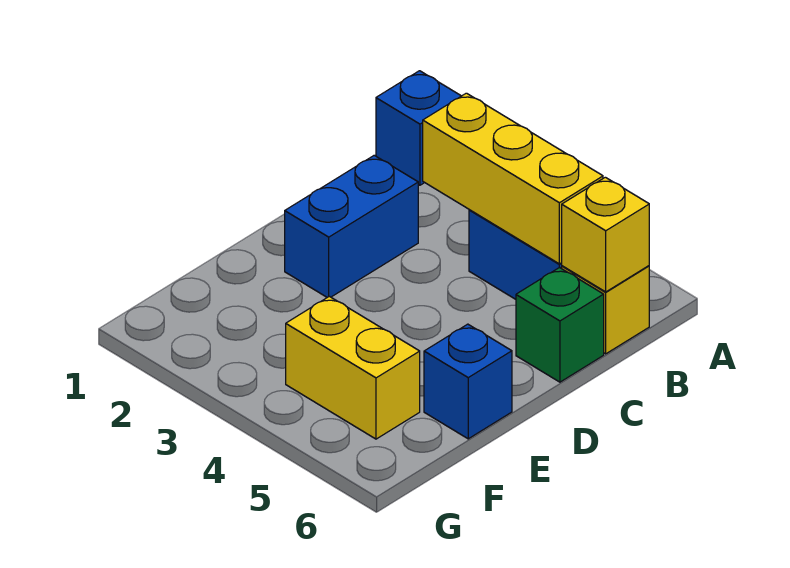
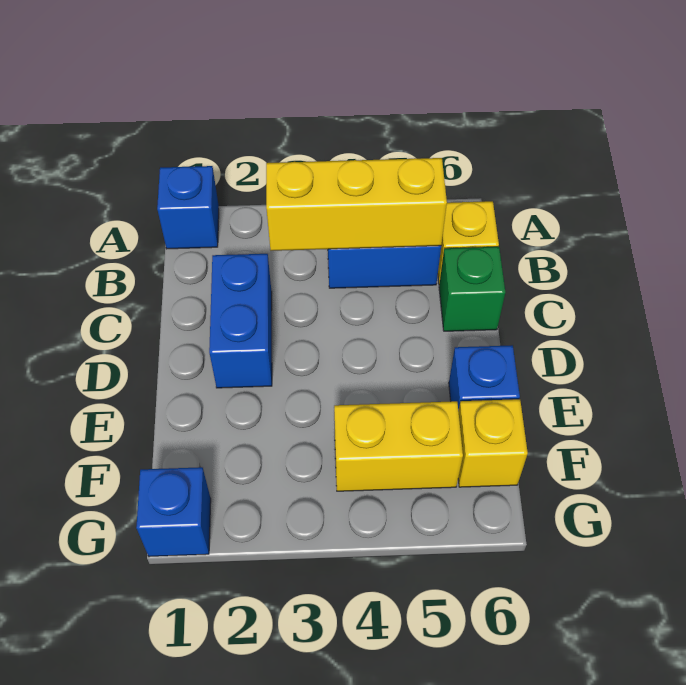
yellow brick B6 level 2 -> yellow brick F6 level 1
none -> blue brick G1 level 1

